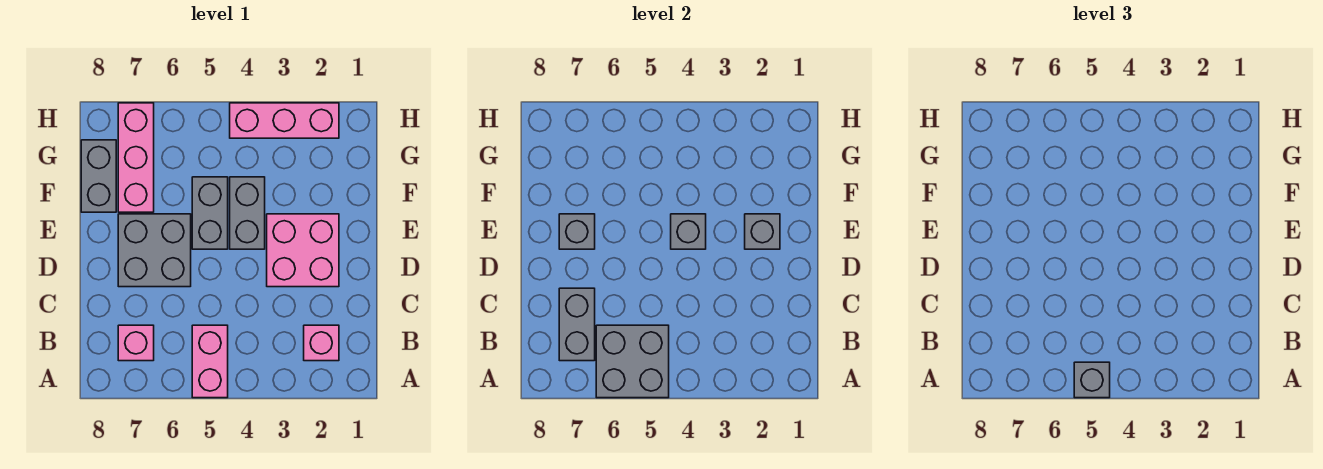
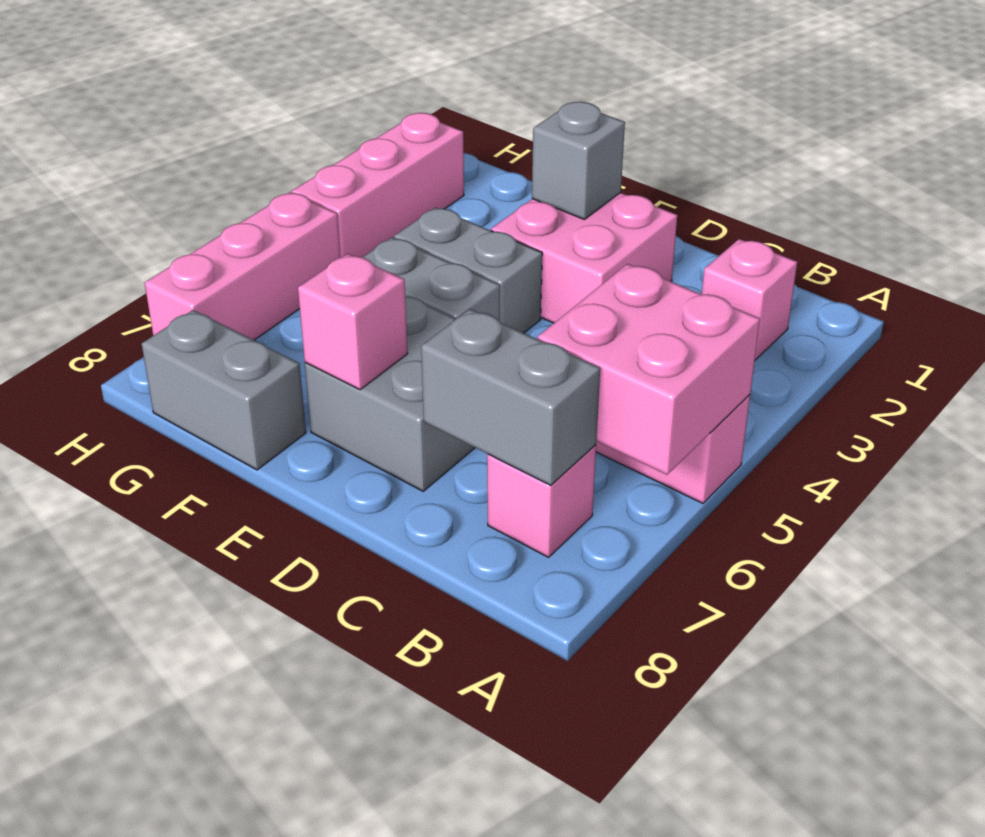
grey brick A5:B6 level 2 -> pink brick A5:B6 level 2
grey brick A5 level 3 -> none
grey brick E4 level 2 -> none
grey brick E7 level 2 -> pink brick E7 level 2
pink brick F7:H7 level 1 -> pink brick H5:H7 level 1

